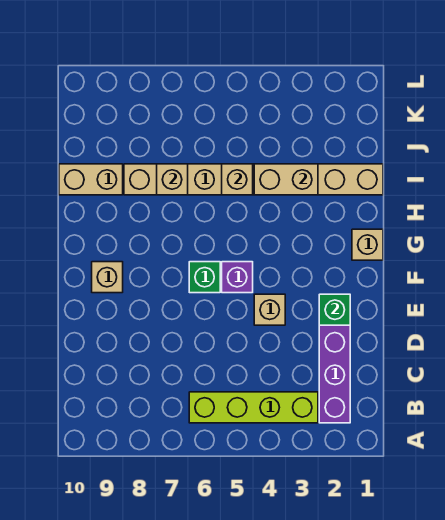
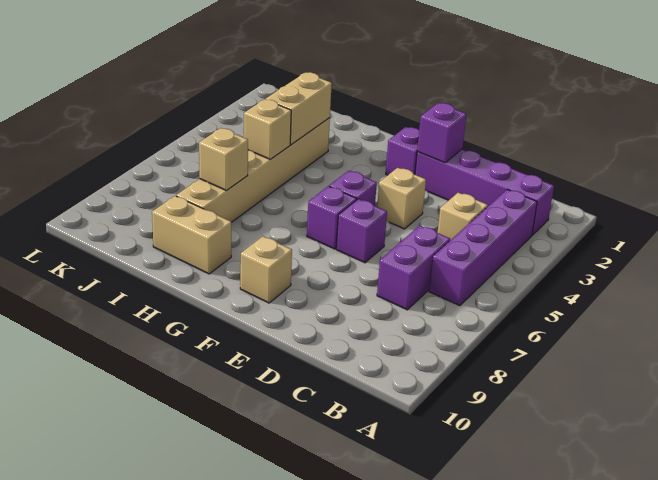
lime brick B3:B6 level 1 -> purple brick B3:B6 level 1
none -> purple brick C6:C7 level 1
green brick E2 level 2 -> purple brick E2 level 2
none -> purple brick E6 level 1
none -> purple brick F2 level 1
green brick F6 level 1 -> purple brick F6 level 1
tan brick G1 level 1 -> tan brick C4 level 1
tan brick I1:I8 level 1 -> tan brick I3:I8 level 1
tan brick I9:I10 level 1 -> tan brick H9:I9 level 1

